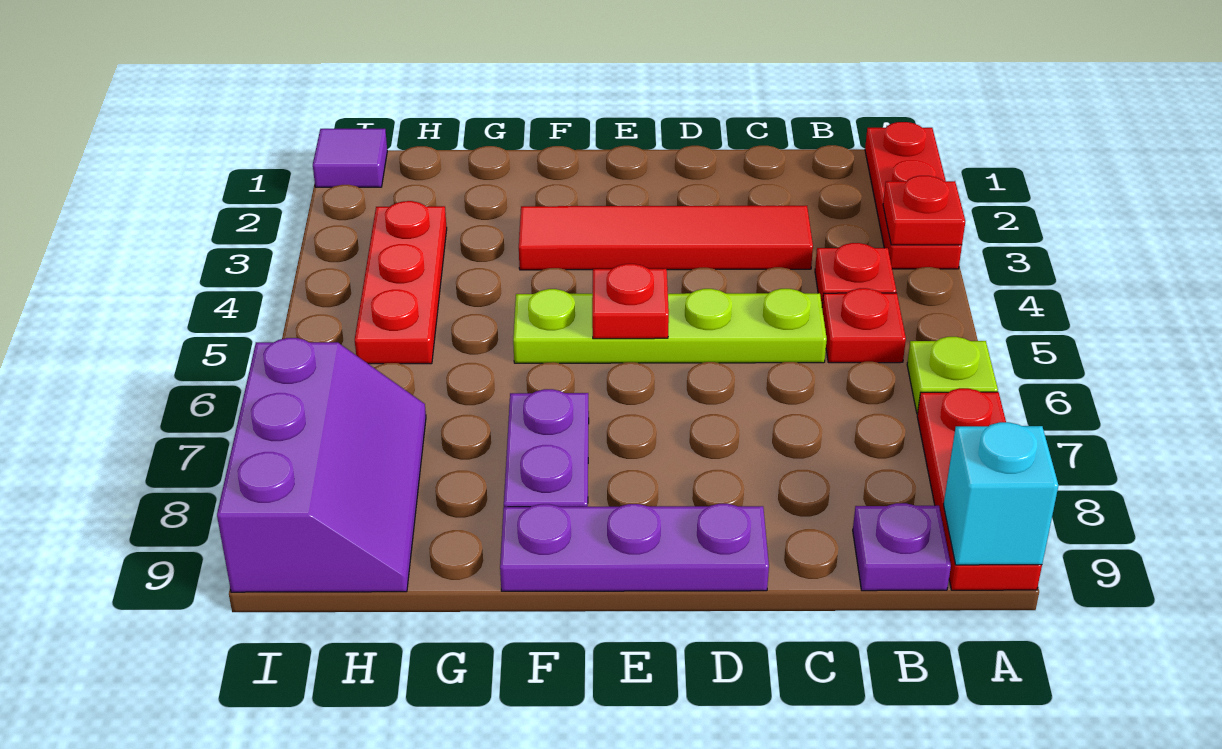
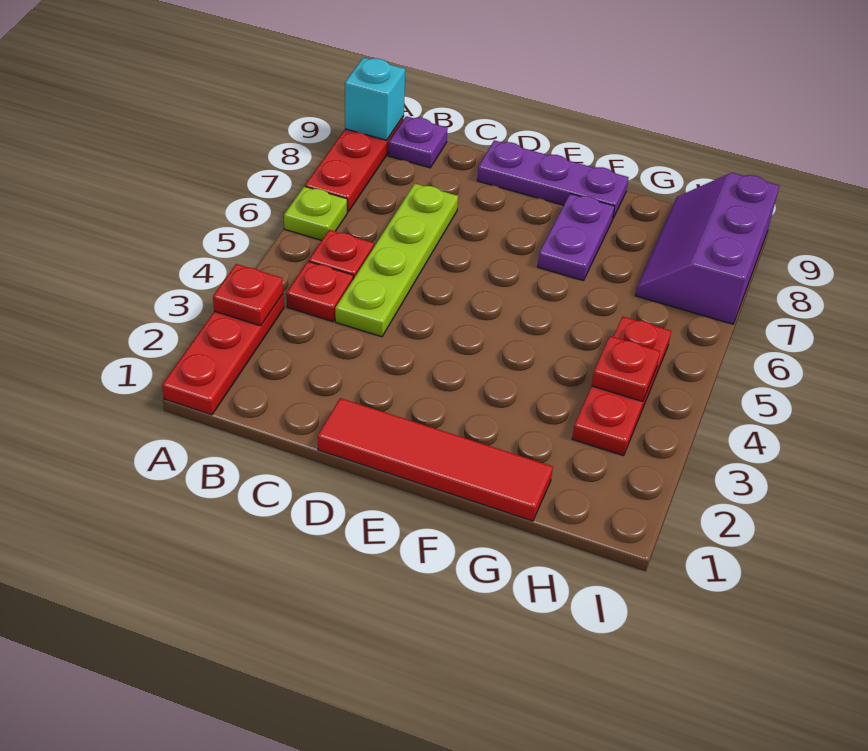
red tile C3:F3 level 1 -> red tile D1:G1 level 1
lime plate C5:F5 level 1 -> lime plate C4:C7 level 1
red plate E5 level 2 -> red plate H4 level 2
purple tile I1 level 1 -> none

